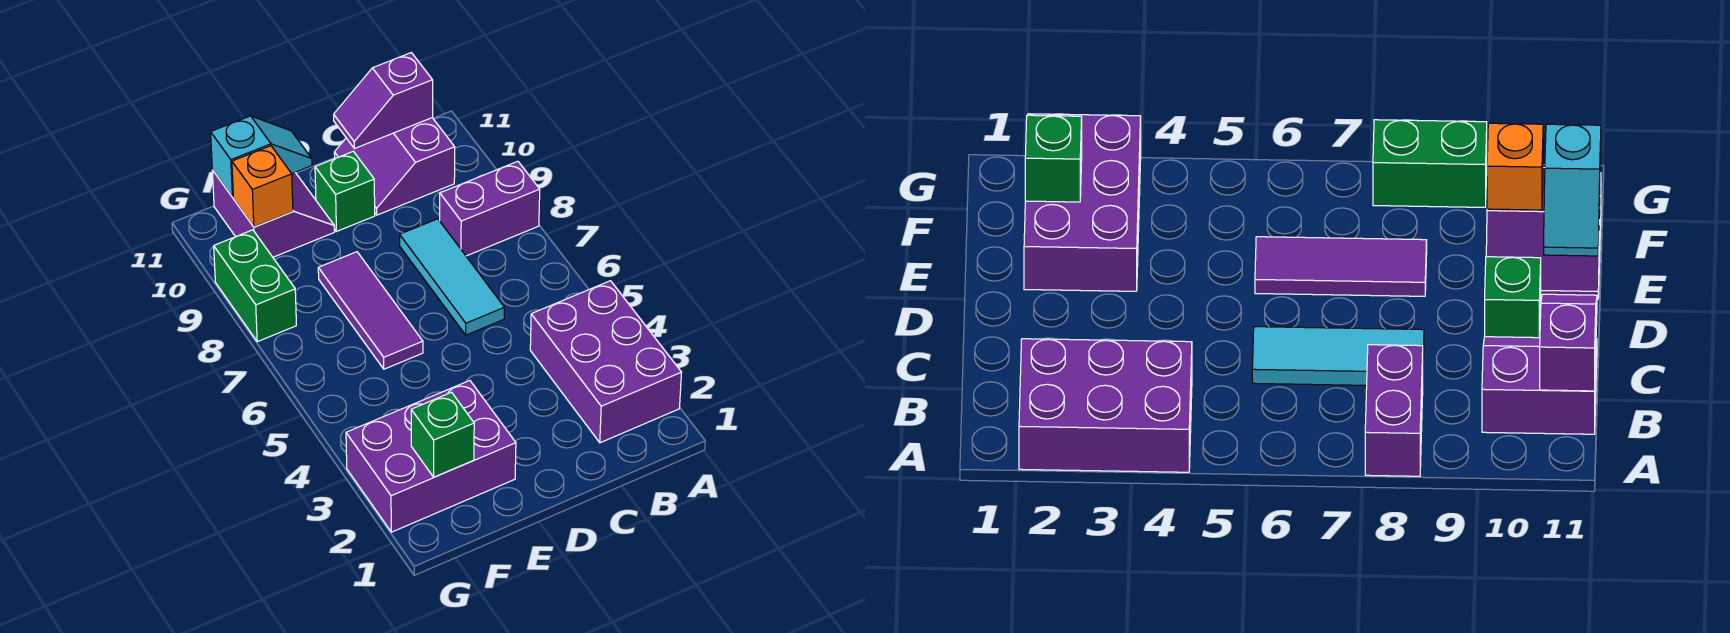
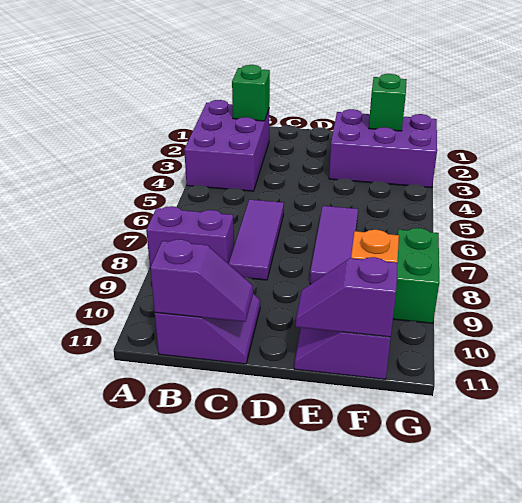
cyan tile C6:C8 level 1 -> purple tile C6:C8 level 1
green brick D10 level 1 -> green brick B2 level 2
cyan slope E11:F11 level 2 top F -> purple slope E11:F11 level 2 top F

